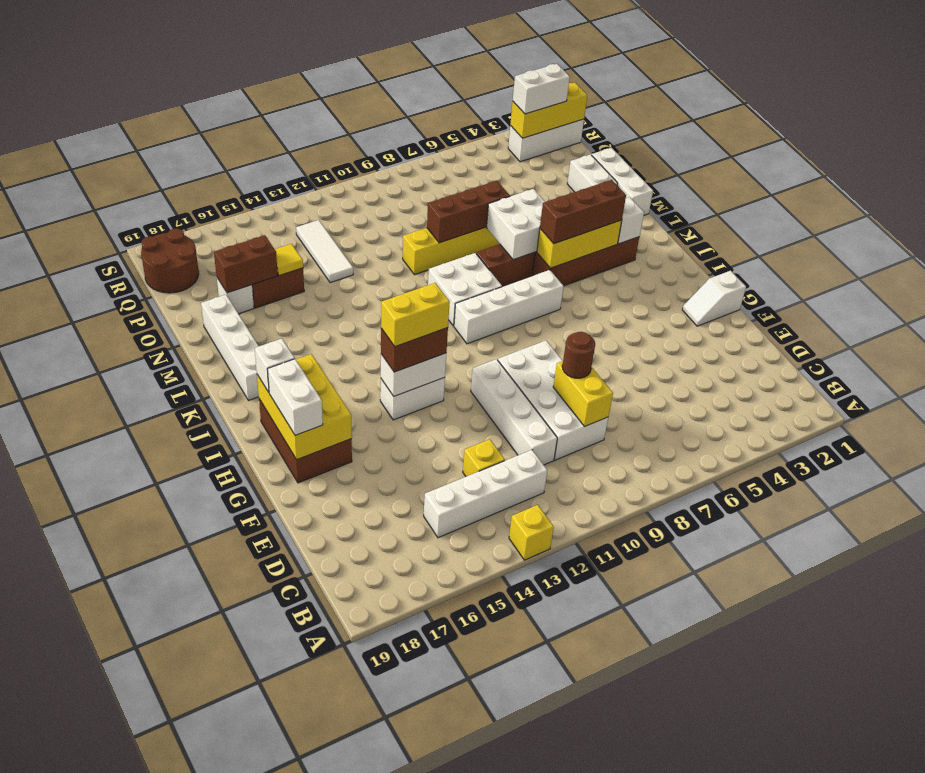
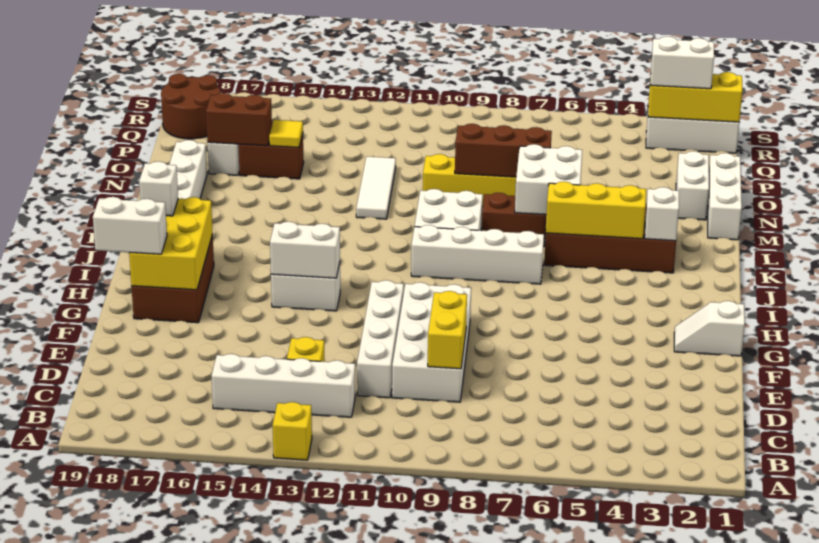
brown round brick E9 level 3 -> none
white brick G18:H18 level 3 -> white brick G18:G19 level 3
brown brick H13:H14 level 3 -> none
yellow brick H13:H14 level 4 -> none
brown brick K4:K6 level 3 -> none
white tile O13:Q13 level 1 -> white tile M12:O12 level 1

